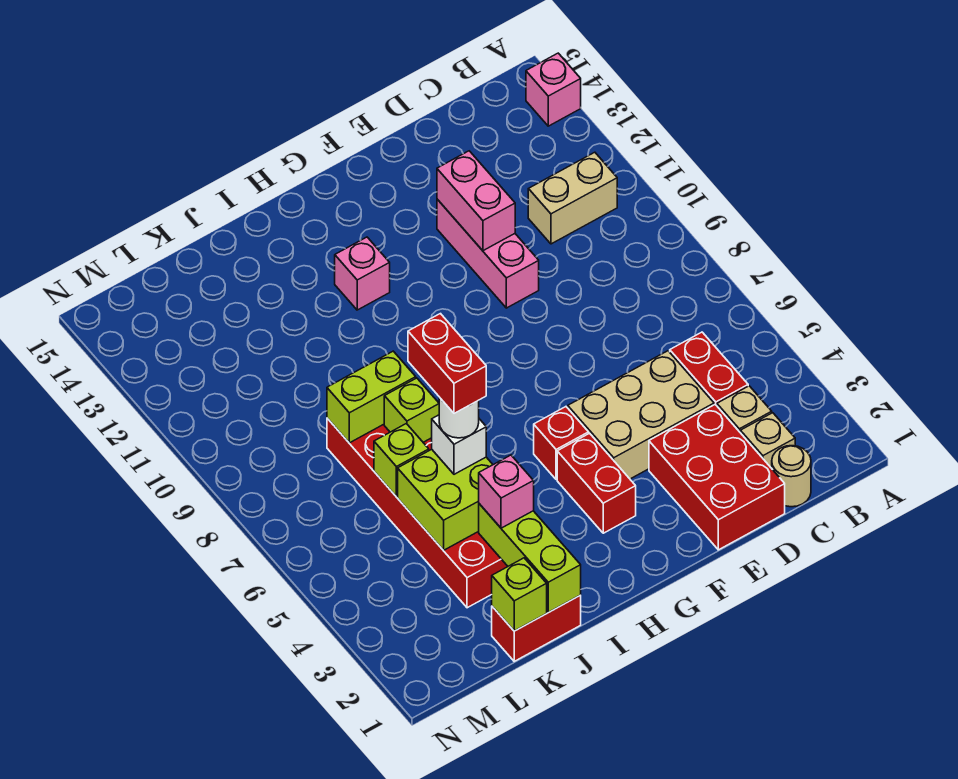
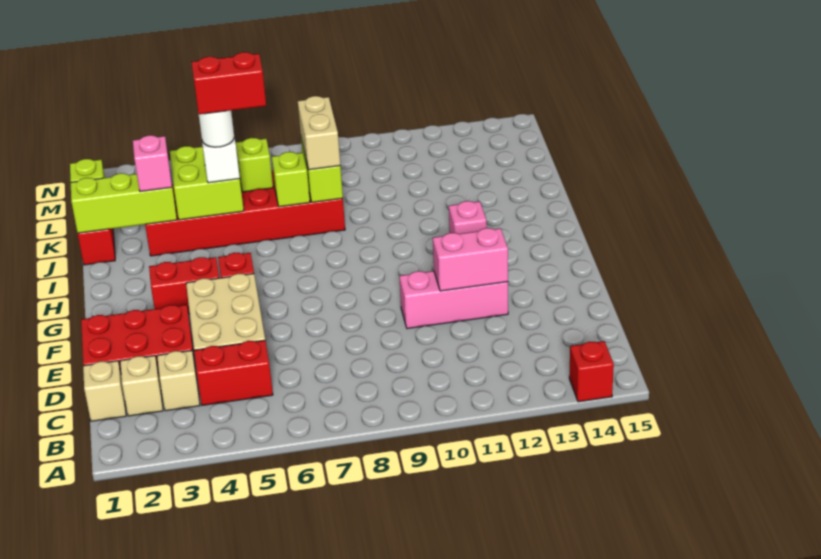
pink brick A14 level 1 -> red brick A14 level 1
tan brick B11:C11 level 1 -> tan brick J8:K8 level 3
tan round brick C1 level 1 -> tan brick C1 level 1

